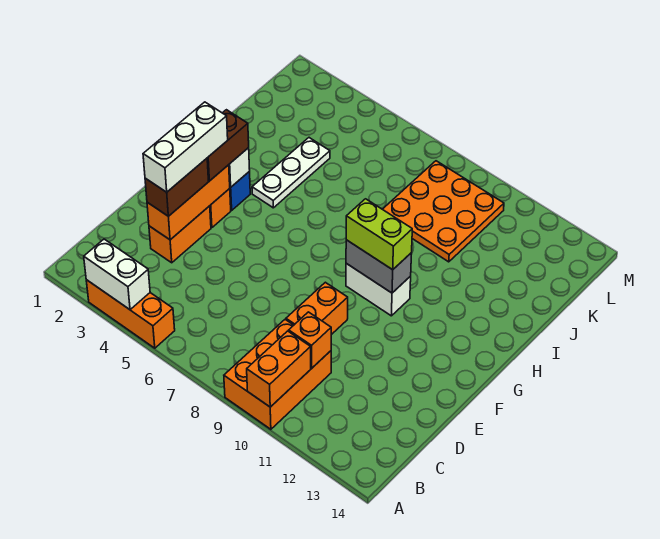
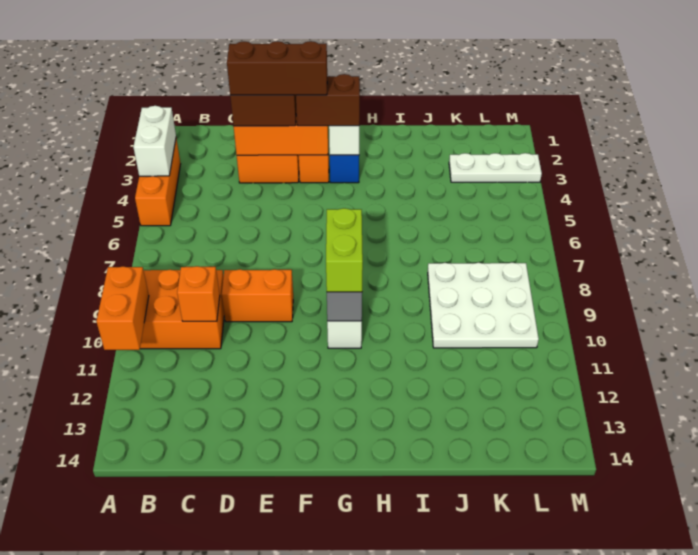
orange brick A10:B10 level 2 -> orange brick A10:A11 level 2
white brick D3:F3 level 4 -> brown brick D3:F3 level 4
white plate H4:J4 level 1 -> white plate K3:M3 level 1
orange plate J8:L10 level 1 -> white plate J8:L10 level 1

